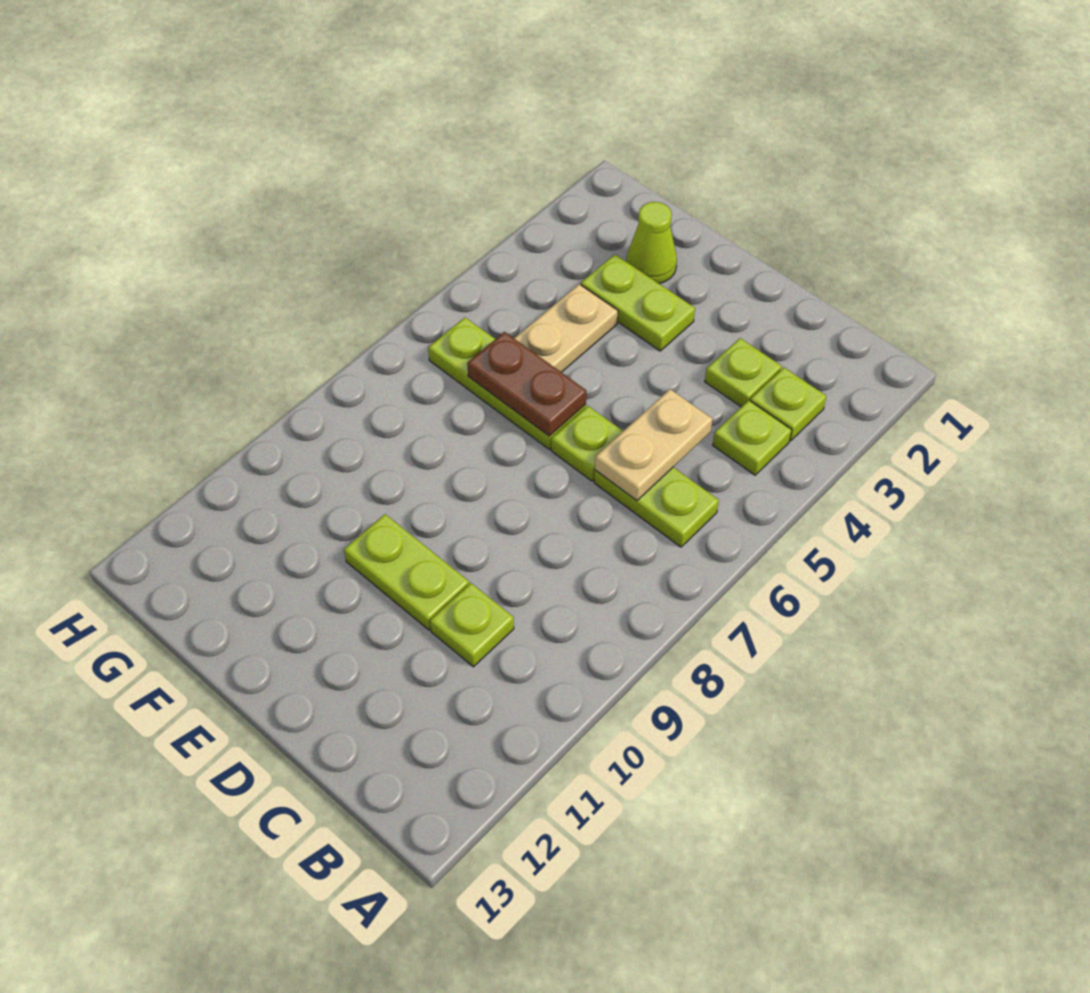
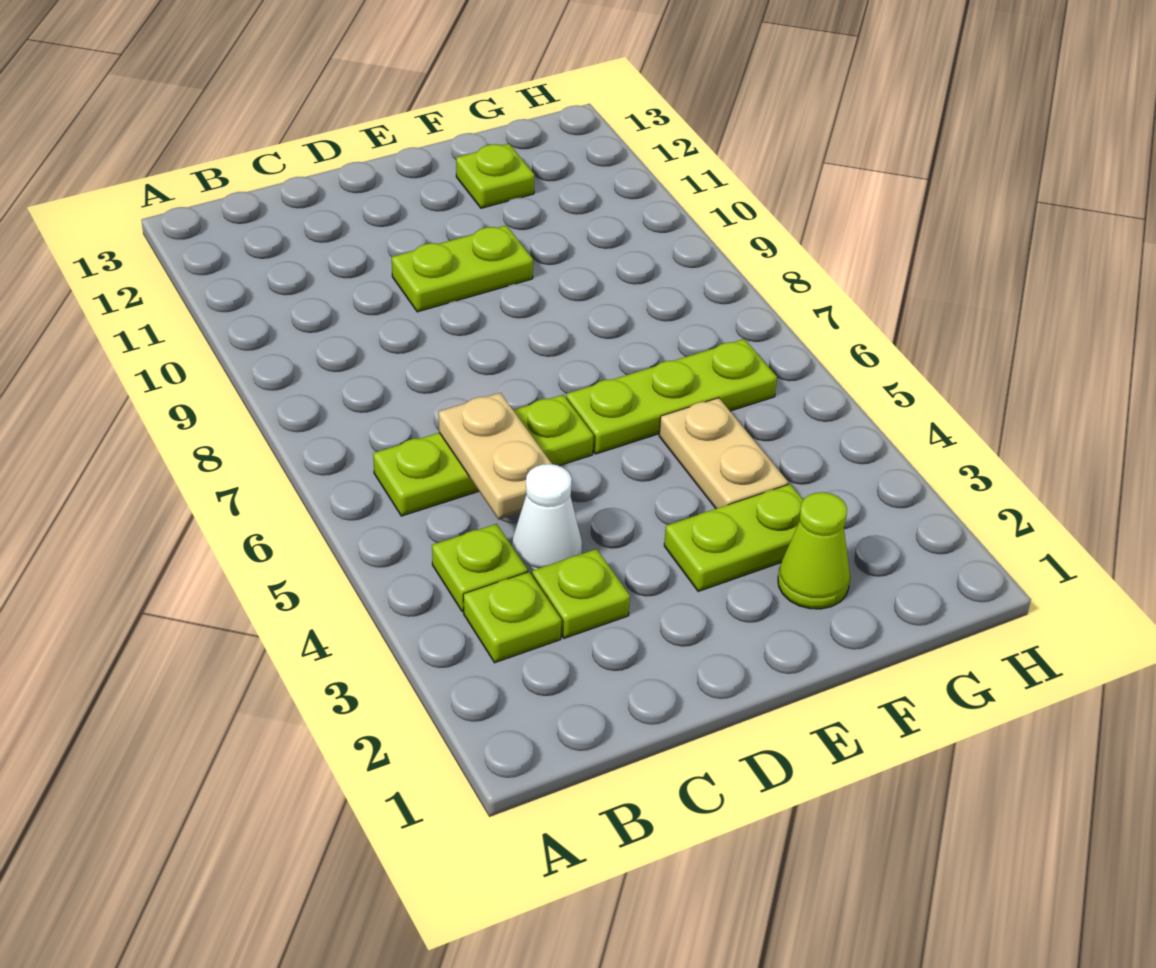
none -> white cone C4 level 1
lime plate C10 level 1 -> lime plate F12 level 1
brown plate E6:F6 level 2 -> none

